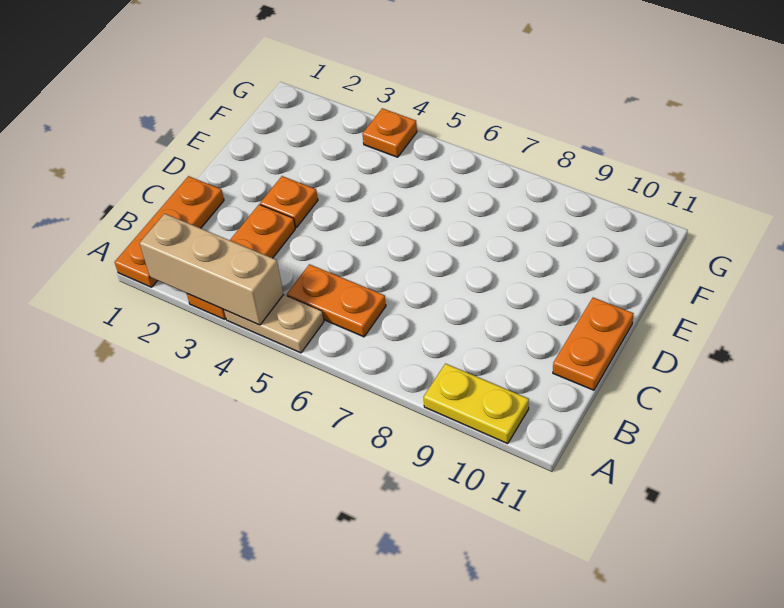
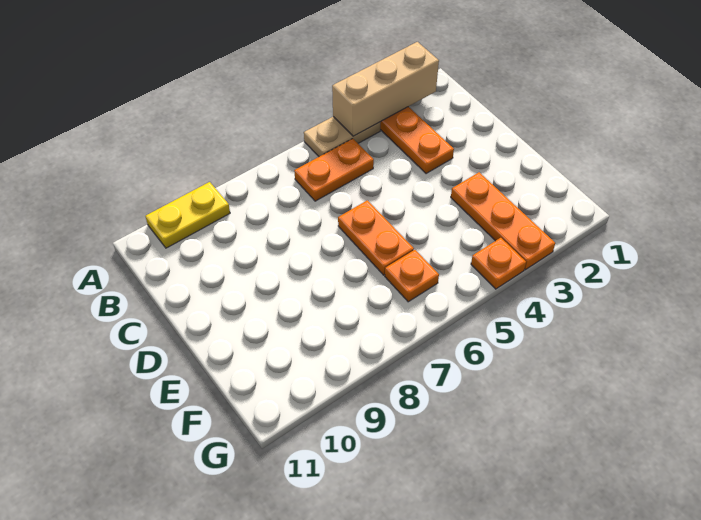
orange plate A1:C1 level 1 -> orange plate E3:G3 level 1
orange plate C11:D11 level 1 -> orange plate D6:E6 level 1
orange plate D3 level 1 -> orange plate F6 level 1

